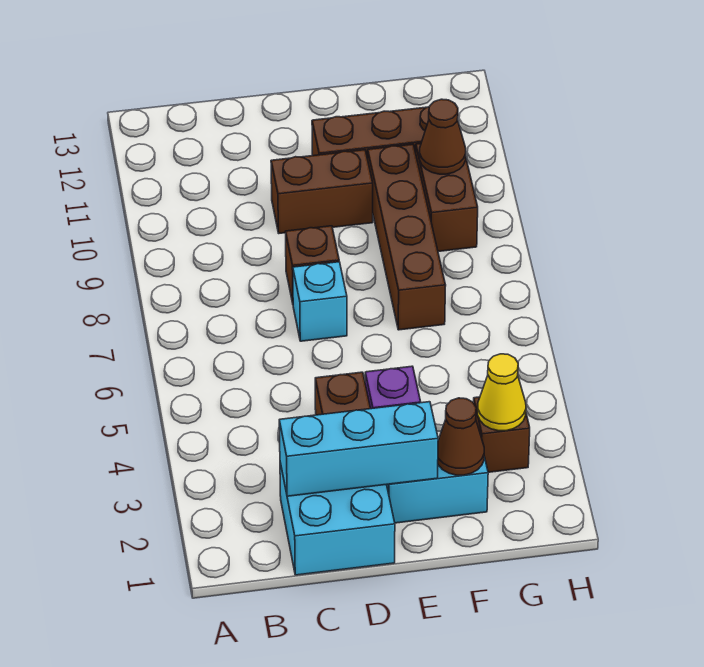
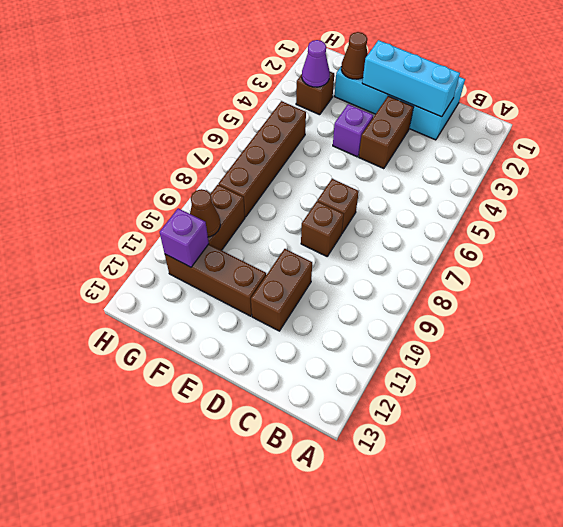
cyan brick D7 level 1 -> brown brick D7 level 1
brown brick D10:E10 level 1 -> brown brick D10:D11 level 1
brown brick F7:F10 level 1 -> brown brick G5:G8 level 1
yellow cone G3 level 2 -> purple cone G3 level 2
none -> purple brick G11 level 2

